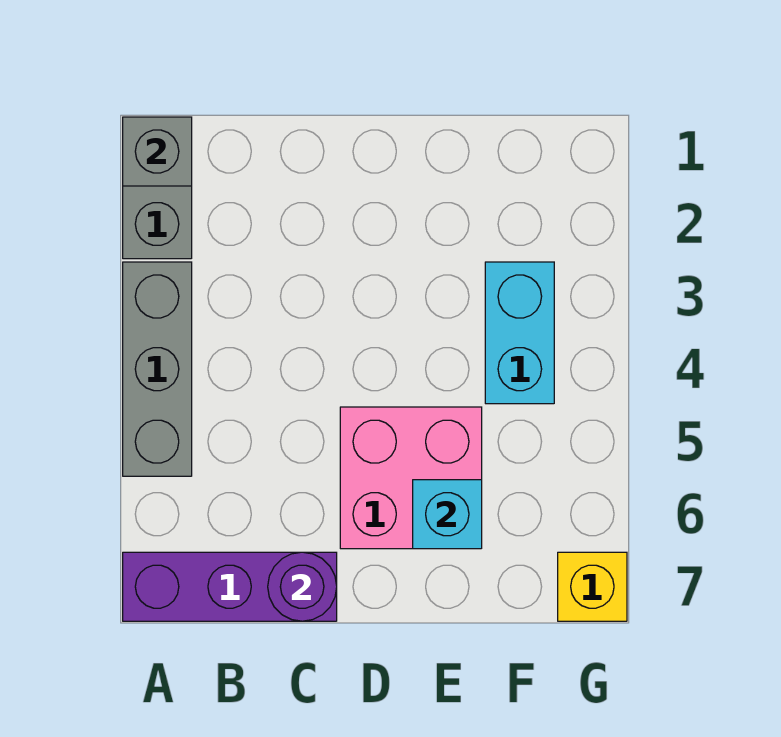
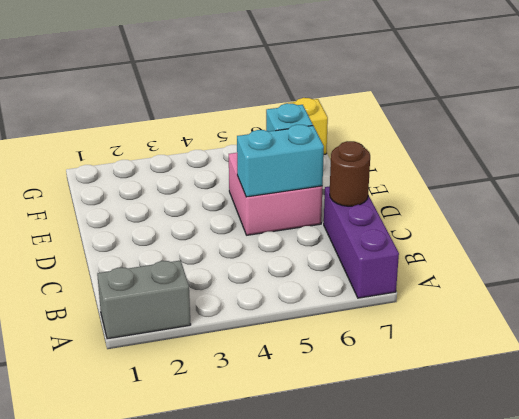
grey brick A1 level 2 -> none
grey brick A3:A5 level 1 -> none
purple round brick C7 level 2 -> brown round brick C7 level 2
cyan brick F3:F4 level 1 -> cyan brick D5:D6 level 2

